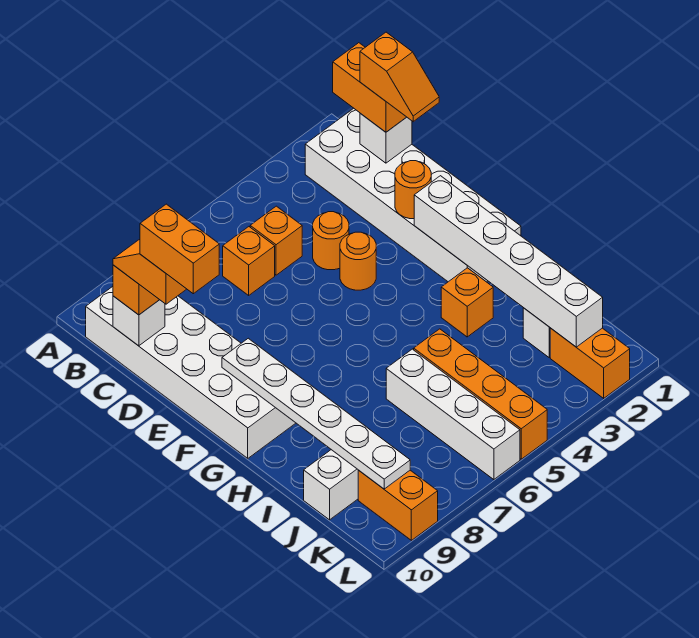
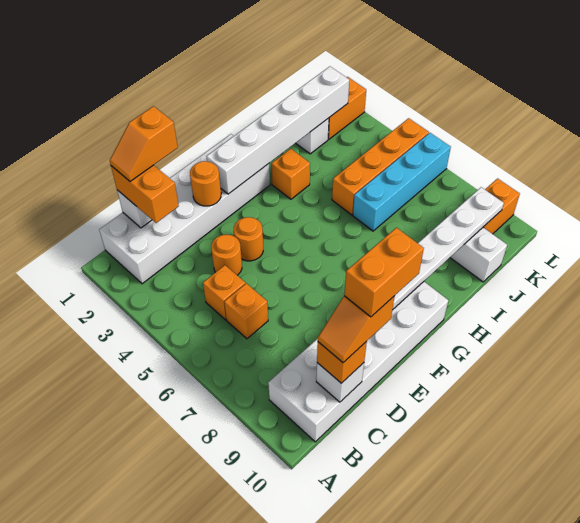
orange brick B1:C1 level 3 -> orange brick C1:C2 level 3
orange slope C1:D1 level 4 top C -> orange slope C1:D1 level 4 top D
white brick I6:L6 level 1 -> cyan brick I6:L6 level 1

